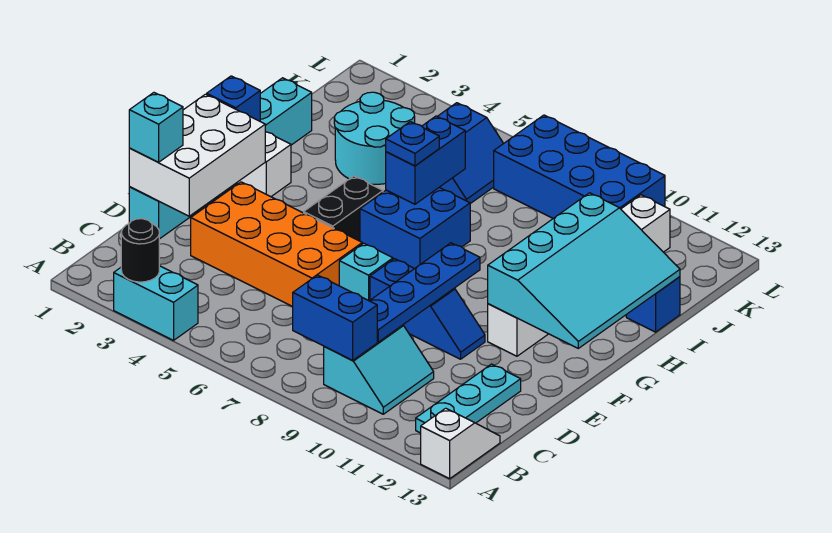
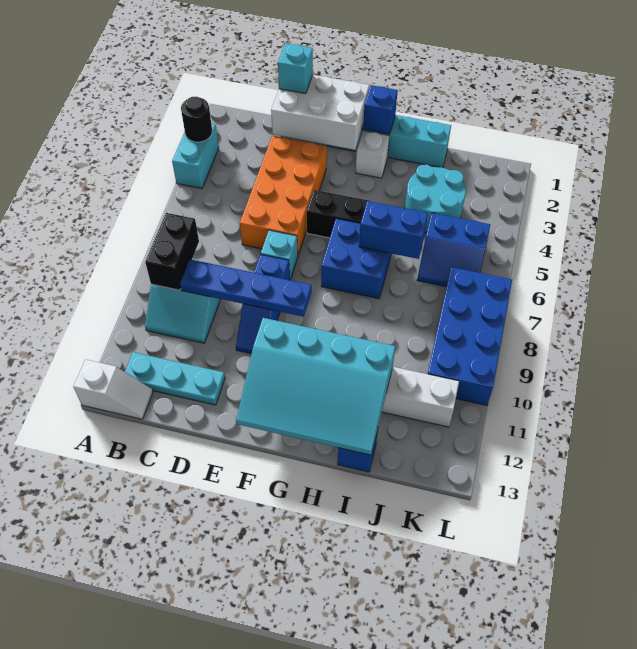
blue brick B8:B9 level 2 -> black brick B8:B9 level 2
blue plate H6 level 3 -> none

